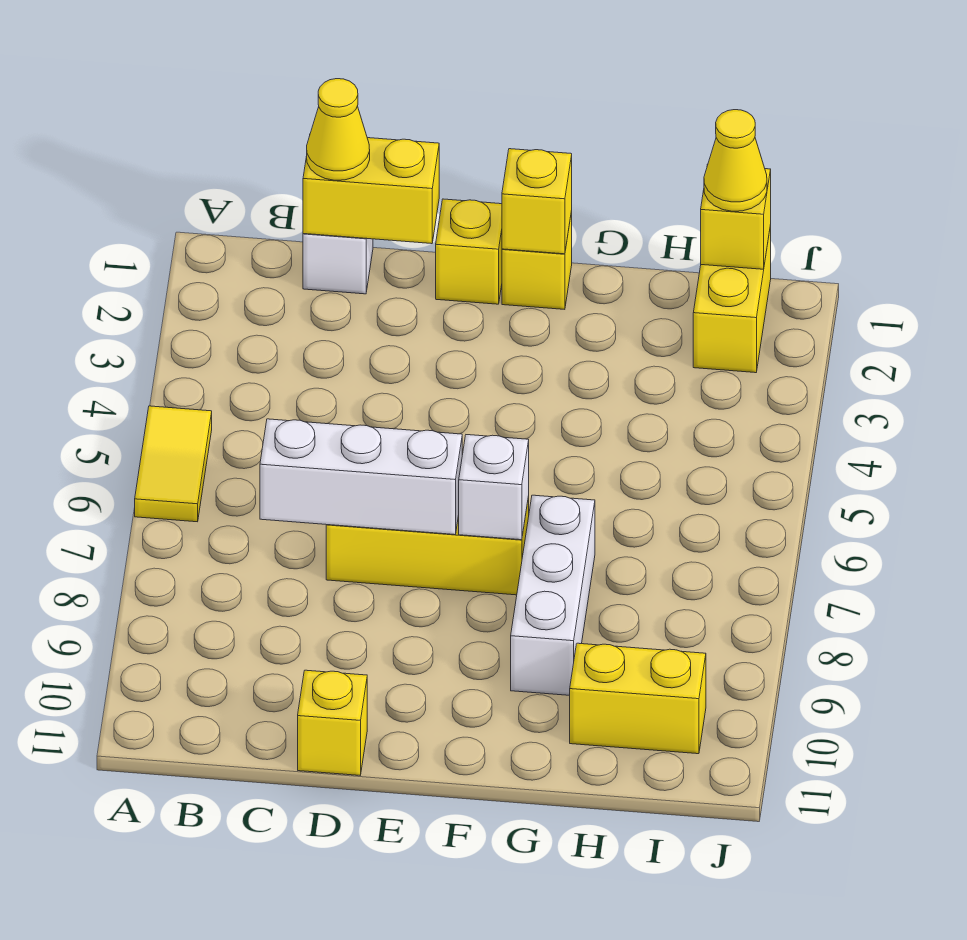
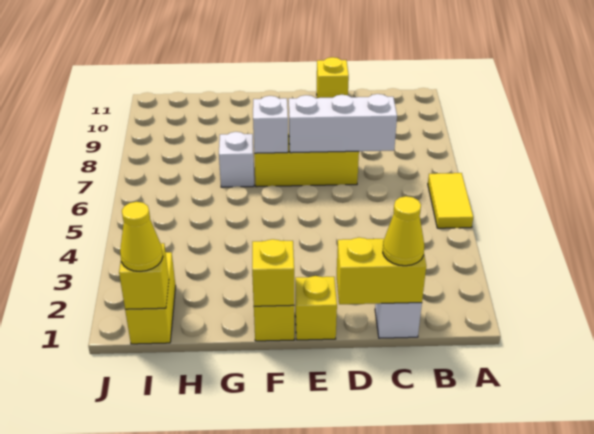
white brick G7:G9 level 1 -> white brick G7 level 1
yellow brick H10:I10 level 1 -> none

